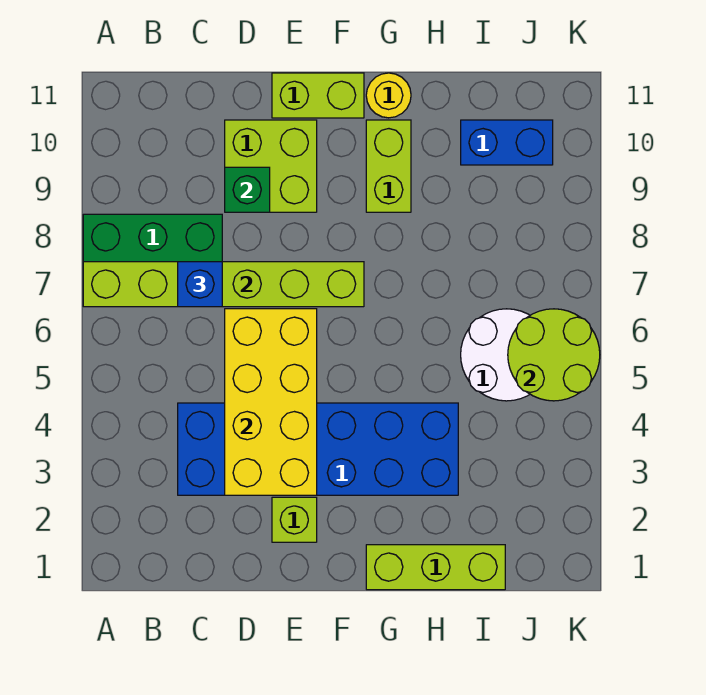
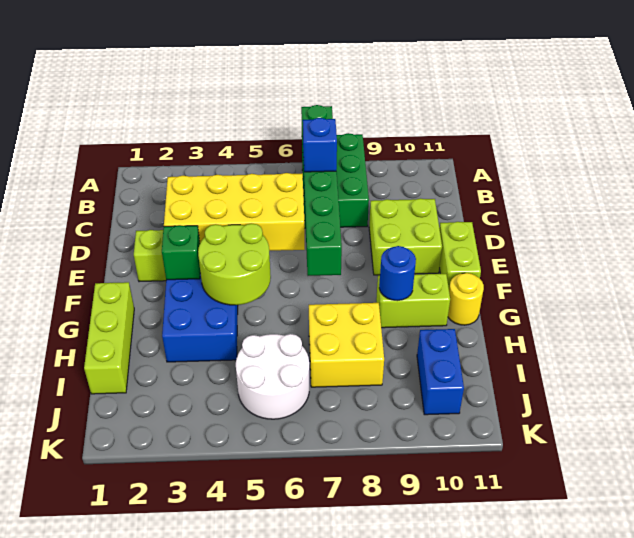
lime brick A7:F7 level 2 -> green brick A7:F7 level 2
green brick D9 level 2 -> green brick F3 level 2
none -> blue round brick G9 level 2
none -> yellow brick H7:I8 level 1
lime round brick J5:K6 level 2 -> lime round brick F4:G5 level 2

